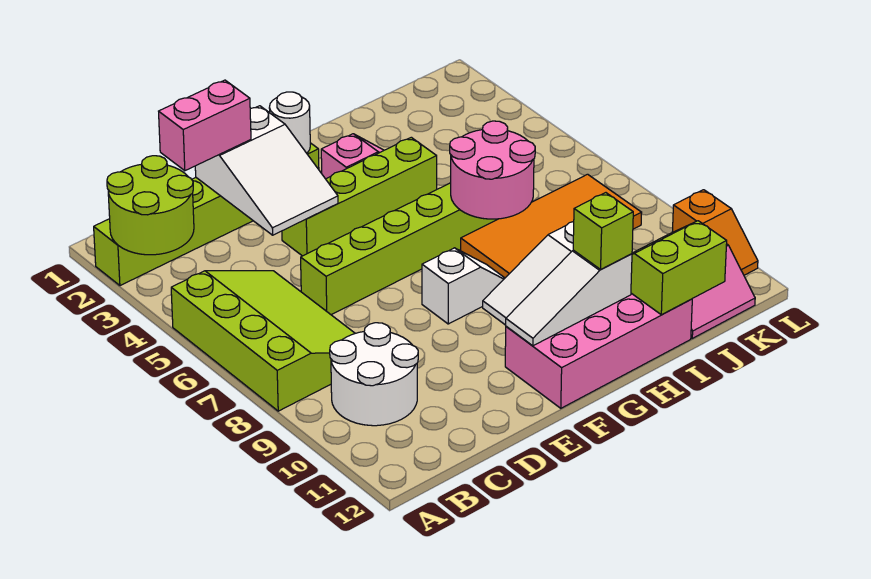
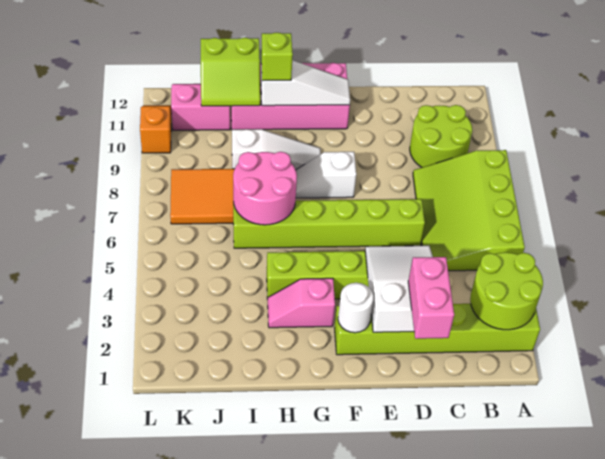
white round brick B9:C10 level 1 -> lime round brick B9:C10 level 1
pink brick C2:D2 level 3 -> pink brick D1:D2 level 3

